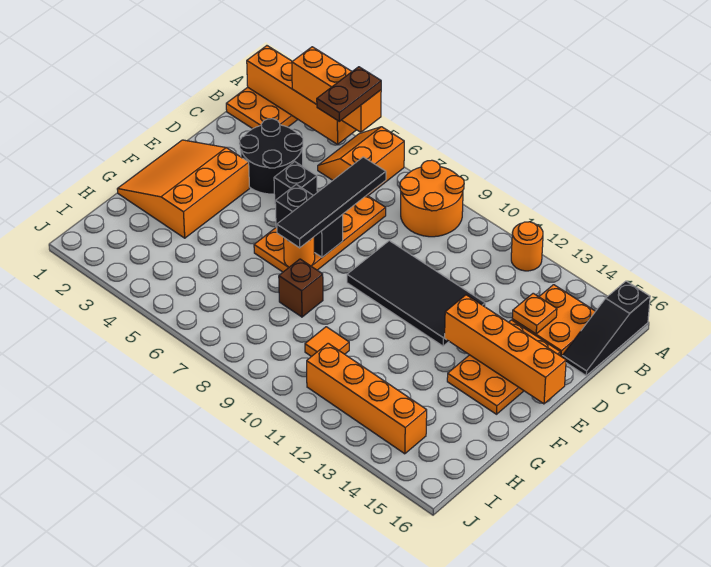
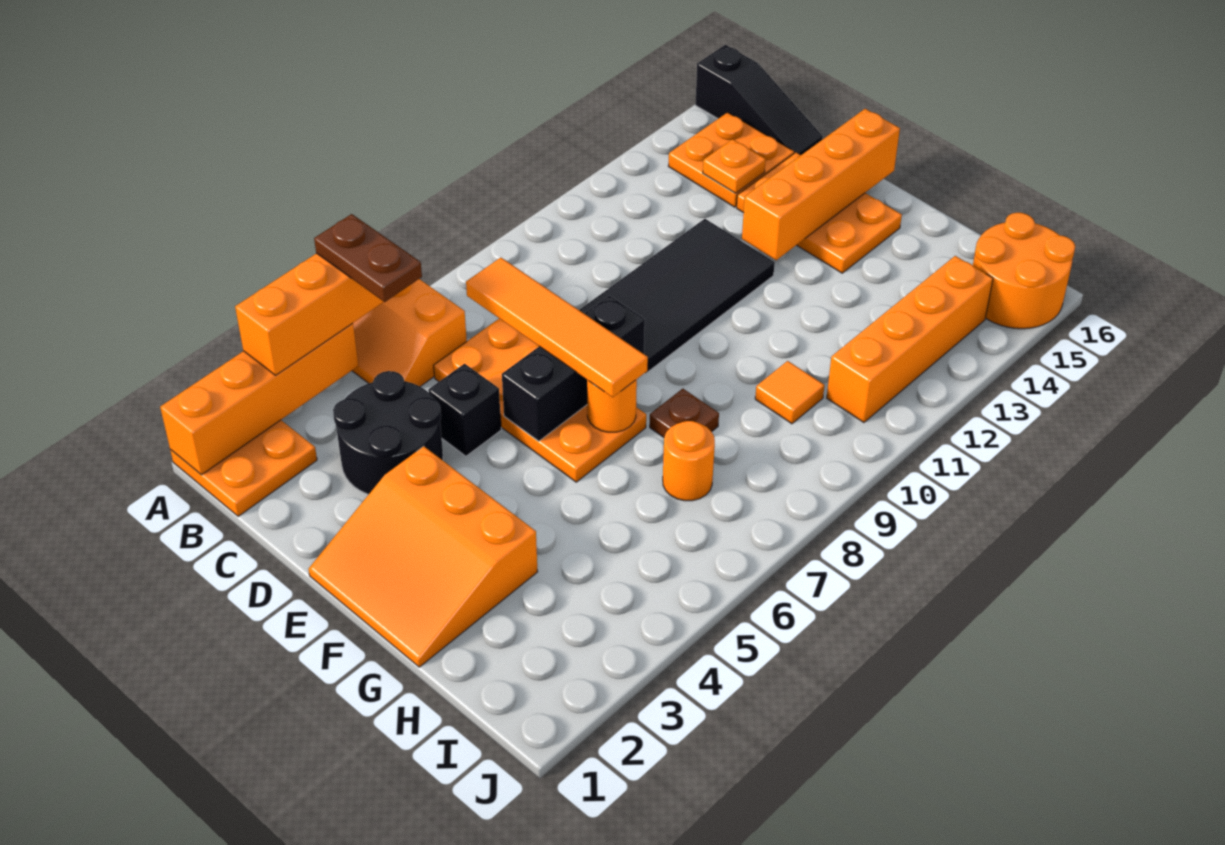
orange round brick A8:B9 level 1 -> orange round brick I15:J16 level 1
orange round brick A12 level 1 -> orange round brick H7 level 1
black tile C7:F7 level 3 -> orange tile C7:F7 level 3
black brick E6:E7 level 2 -> black brick E6:E8 level 2
brown brick G8 level 1 -> brown plate G8 level 1

